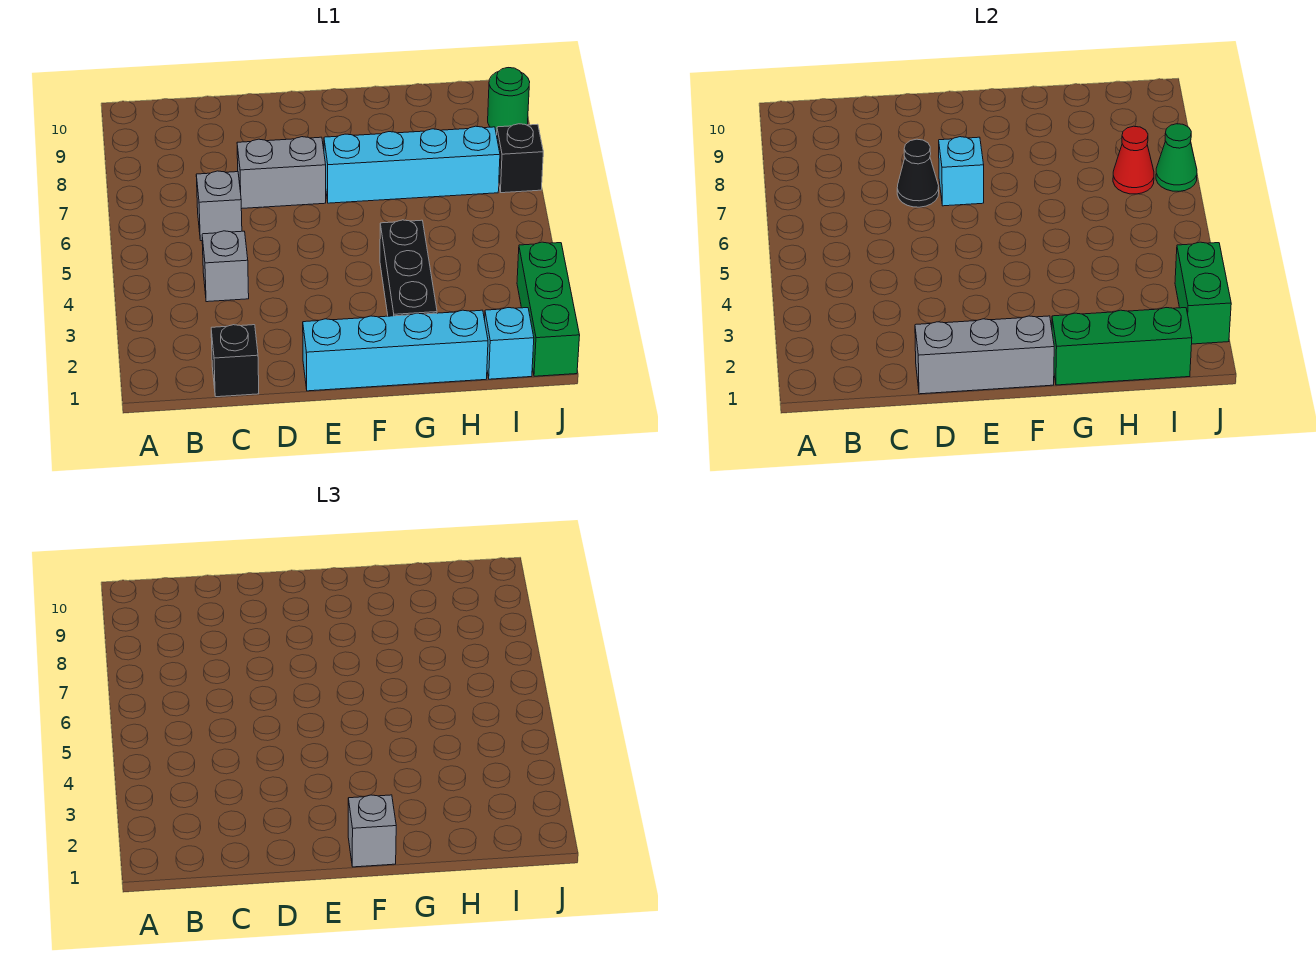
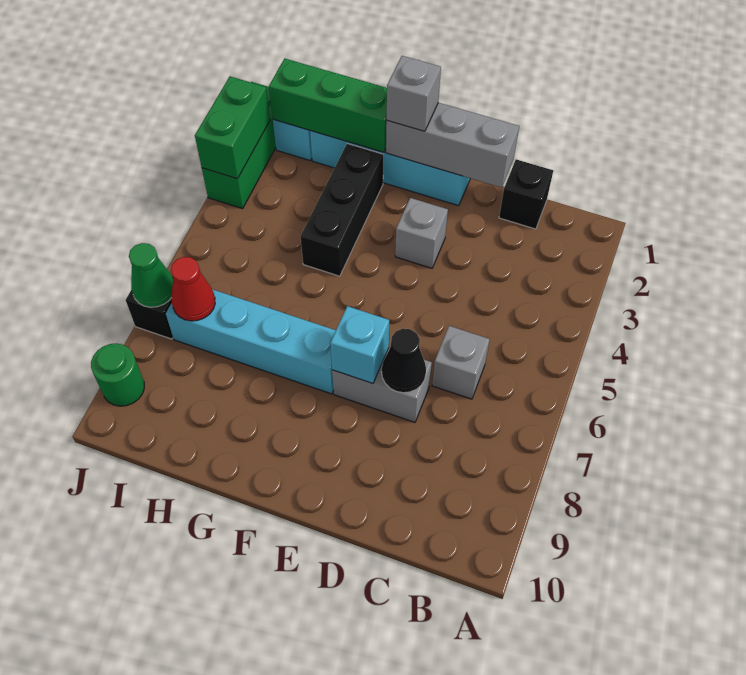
grey brick C4 level 1 -> grey brick E3 level 1

